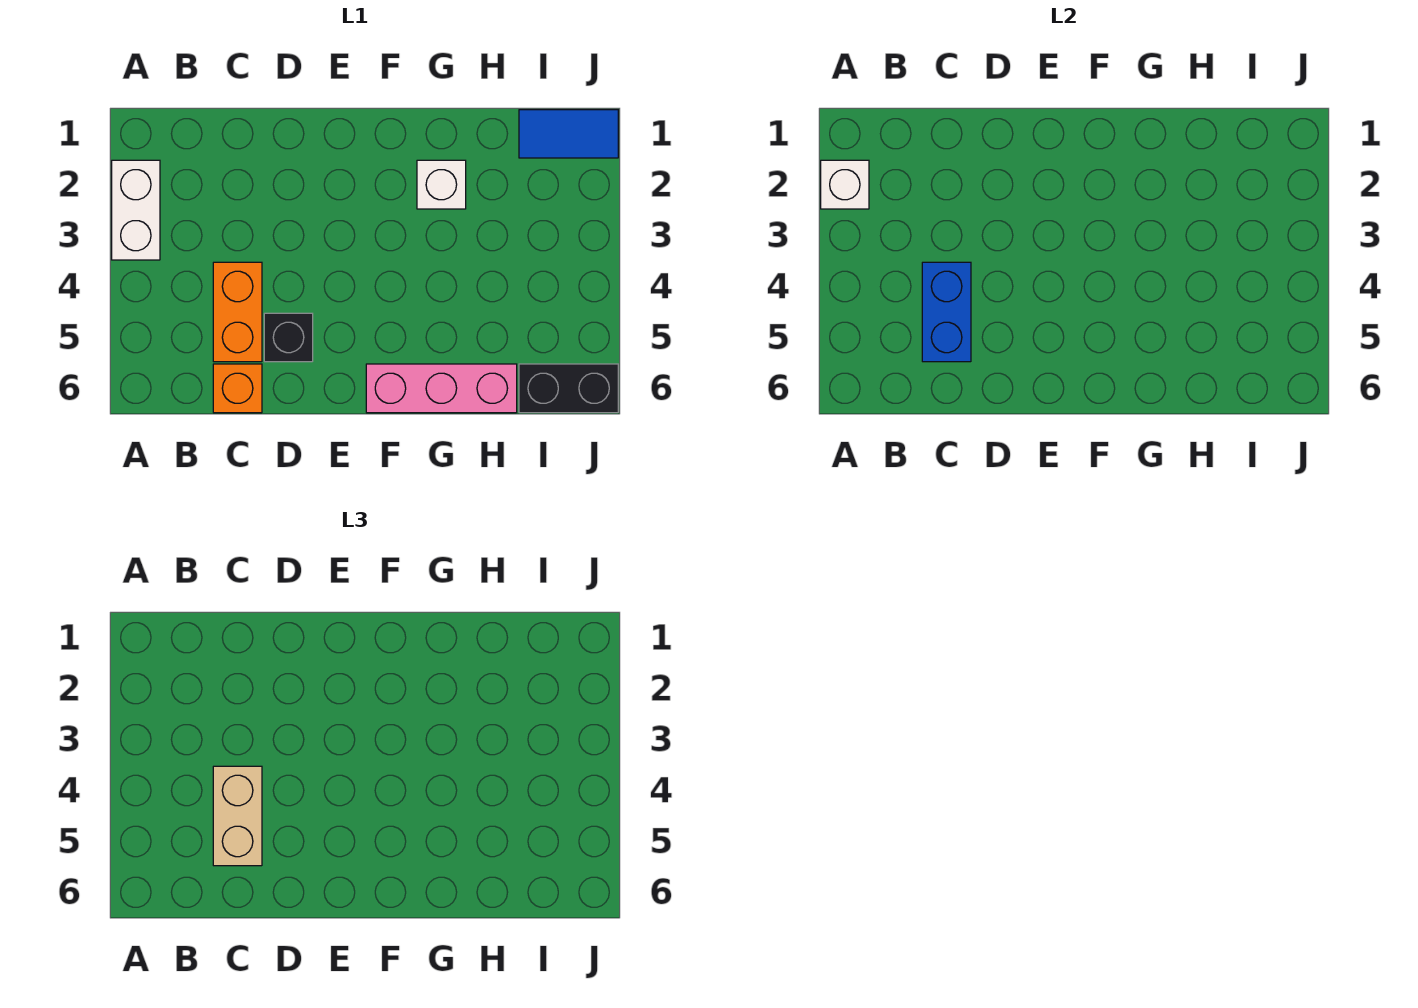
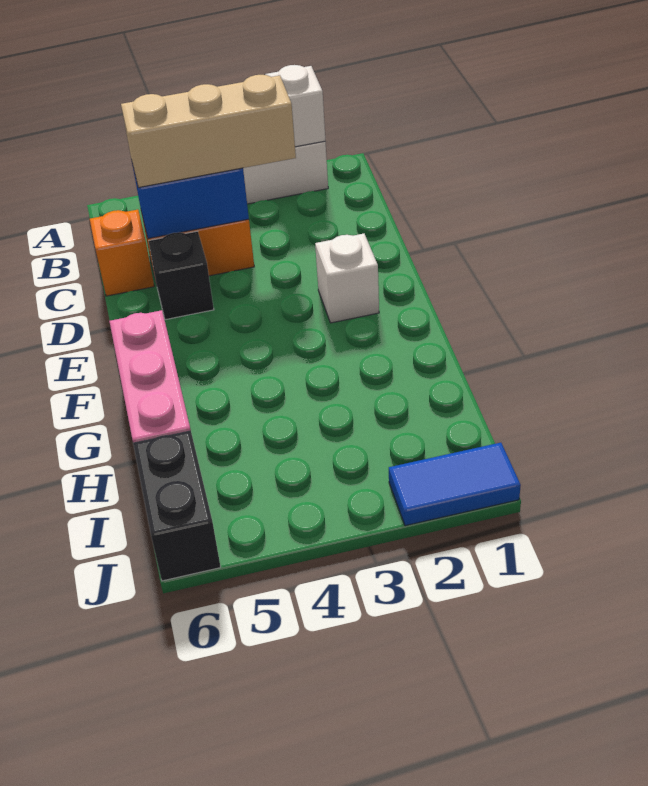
tan brick C4:C5 level 3 -> tan brick C3:C5 level 3
white brick G2 level 1 -> white brick E2 level 1
blue tile I1:J1 level 1 -> blue tile J1:J2 level 1

